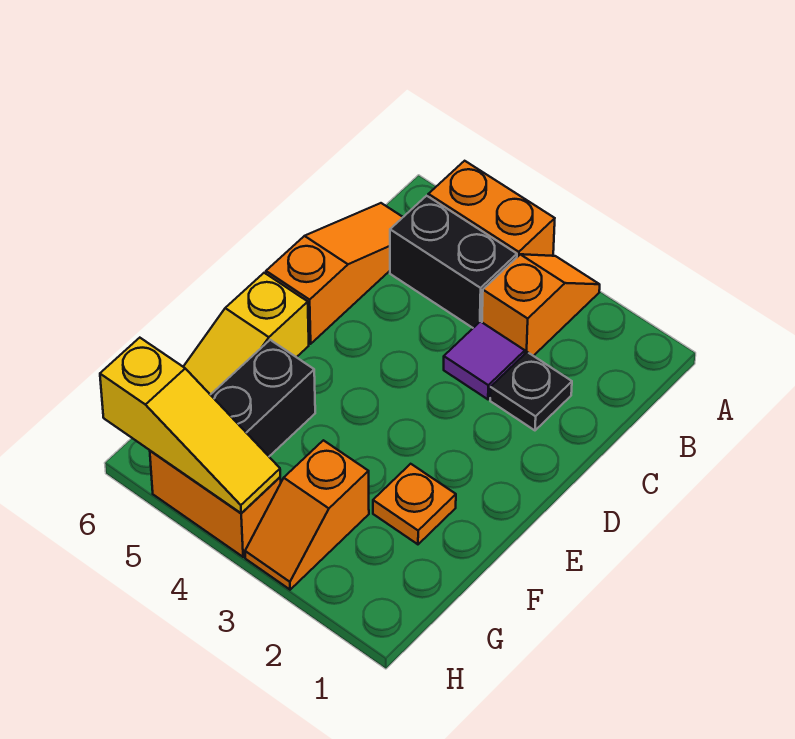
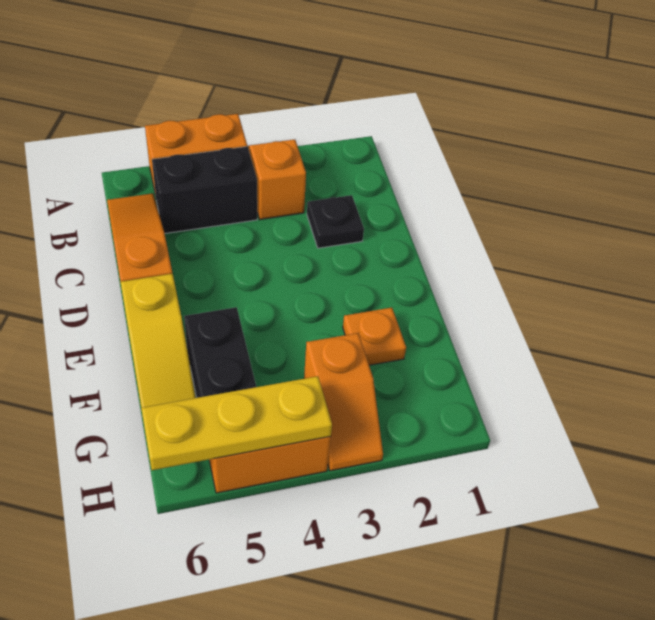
purple tile C3 level 1 -> none
yellow slope H4:H6 level 2 top 6 -> yellow plate H4:H6 level 2

